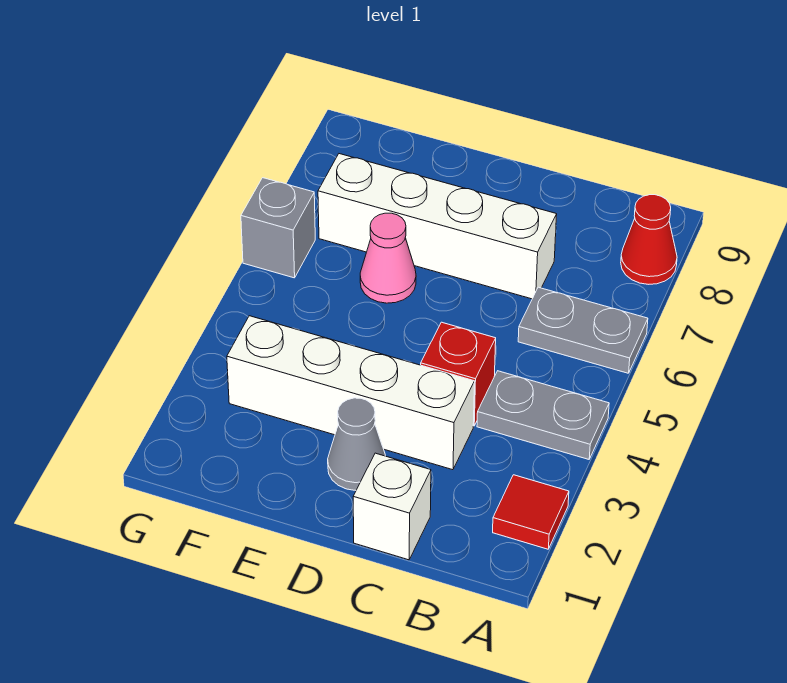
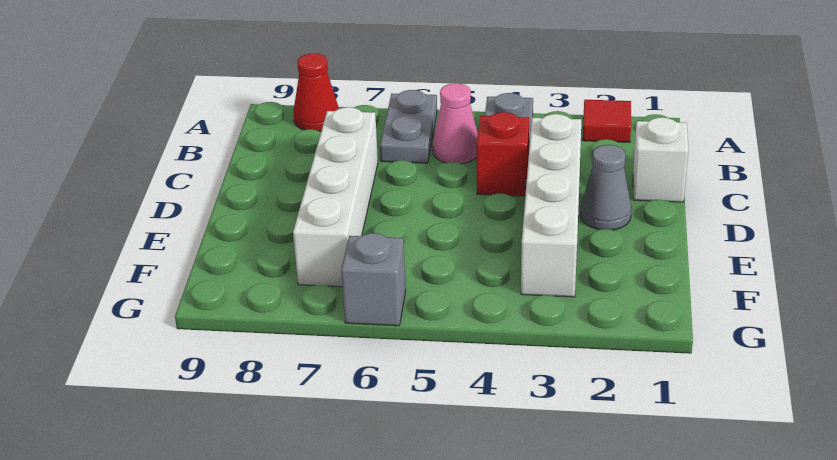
pink cone E6 level 1 -> pink cone B5 level 1

